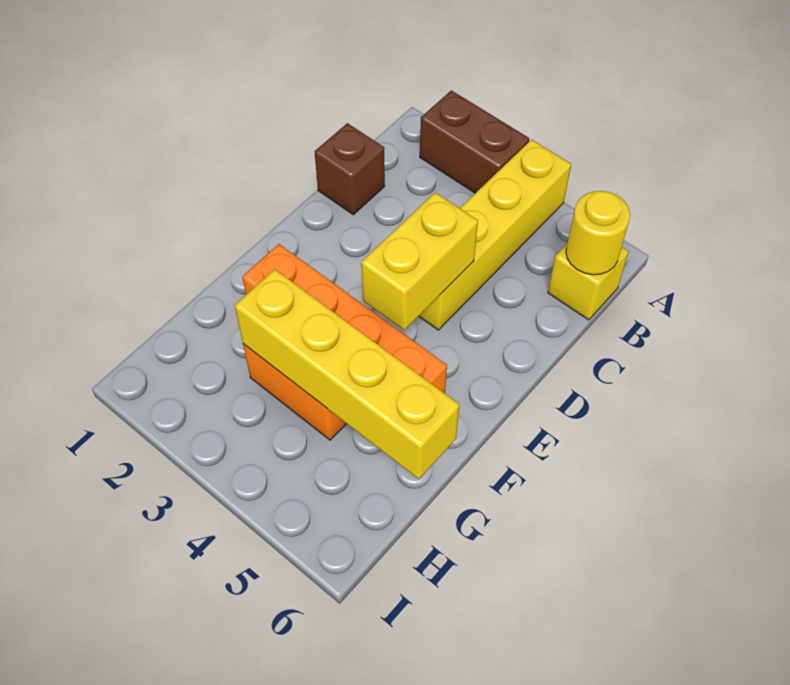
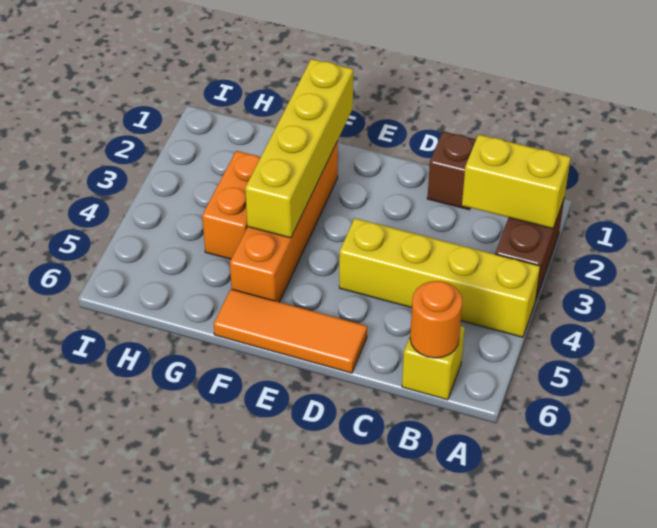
yellow round brick B6 level 2 -> orange round brick B6 level 2
yellow brick D4:E4 level 2 -> yellow brick A2:B2 level 2
none -> orange tile D6:F6 level 1
yellow brick G3:G6 level 2 -> yellow brick F1:F4 level 2

